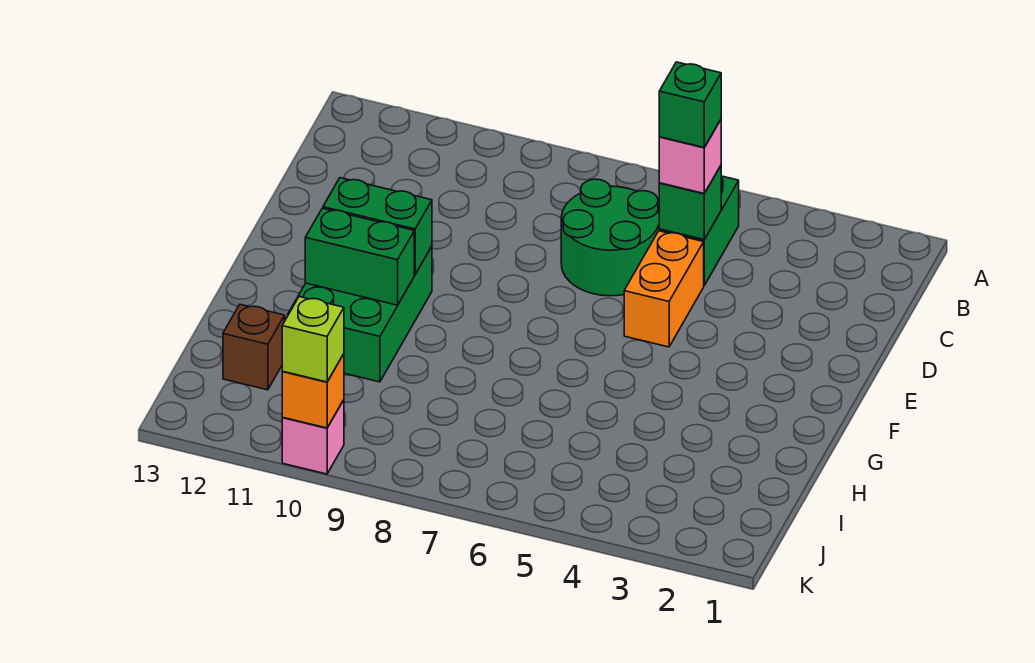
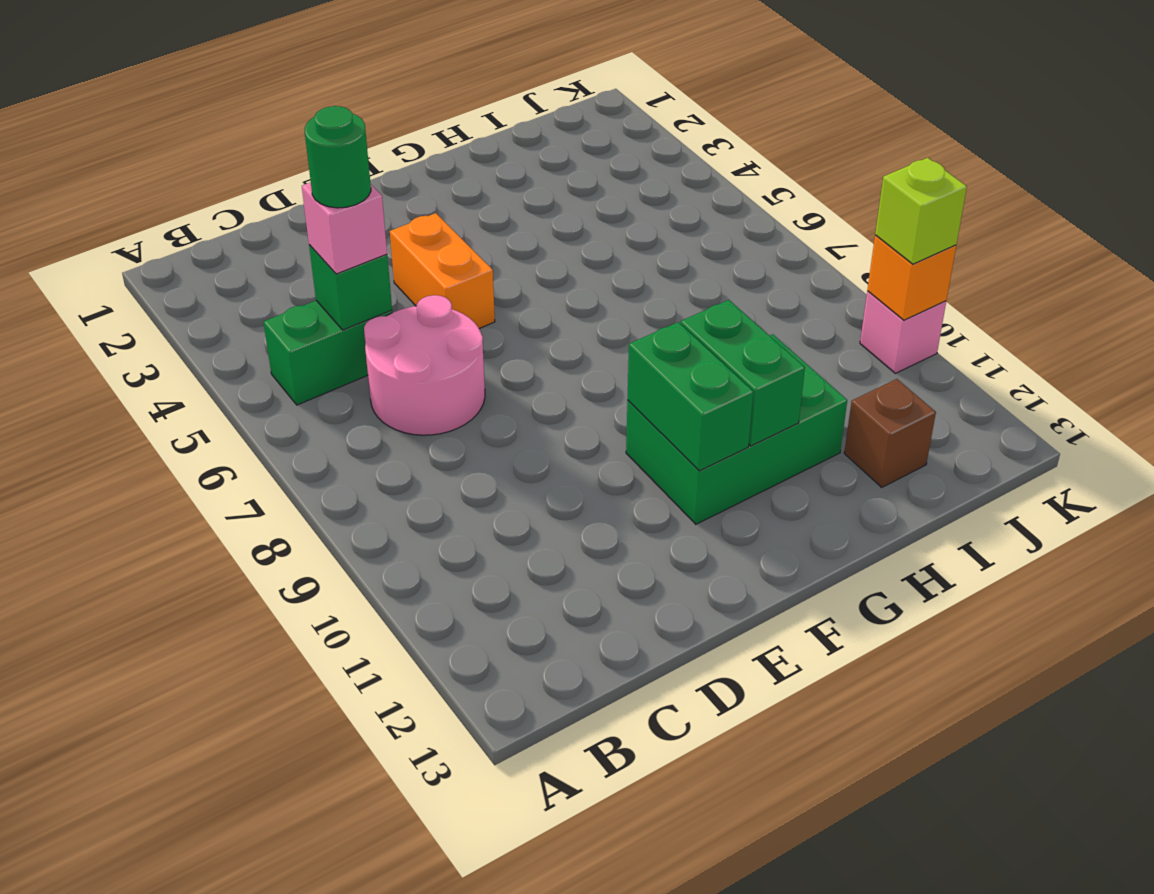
green brick C5 level 4 -> green round brick C5 level 4
green round brick C6:D7 level 1 -> pink round brick C6:D7 level 1
orange brick D5:E5 level 1 -> orange brick E4:E5 level 1

